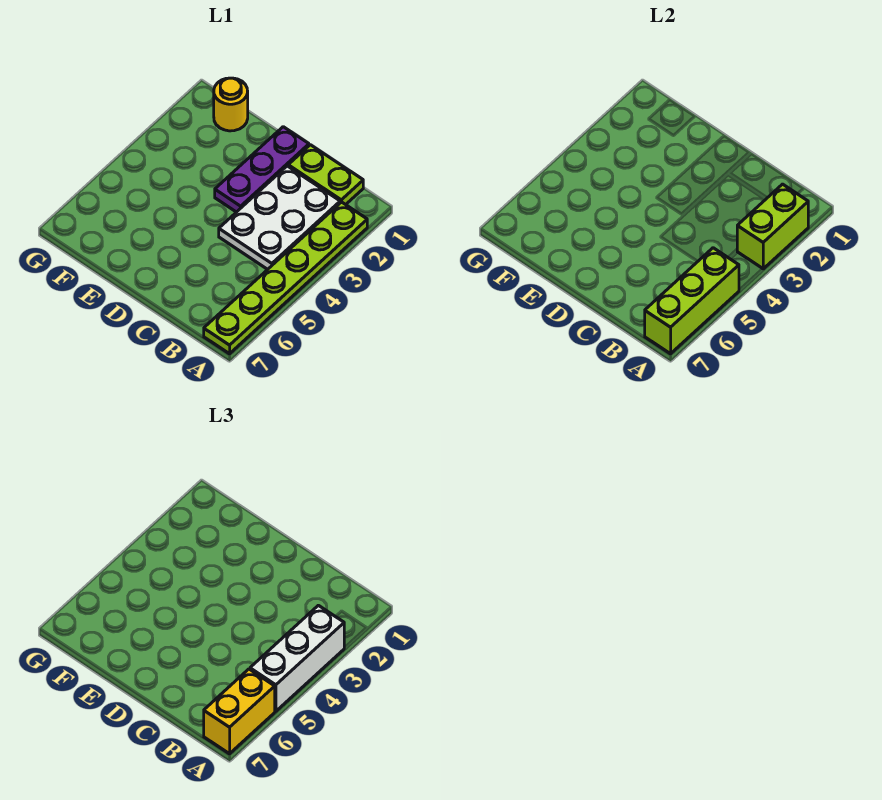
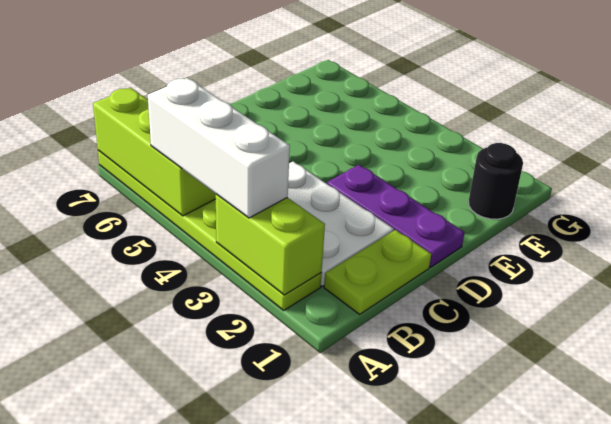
yellow brick A6:A7 level 3 -> none
yellow round brick F1 level 1 -> black round brick F1 level 1

